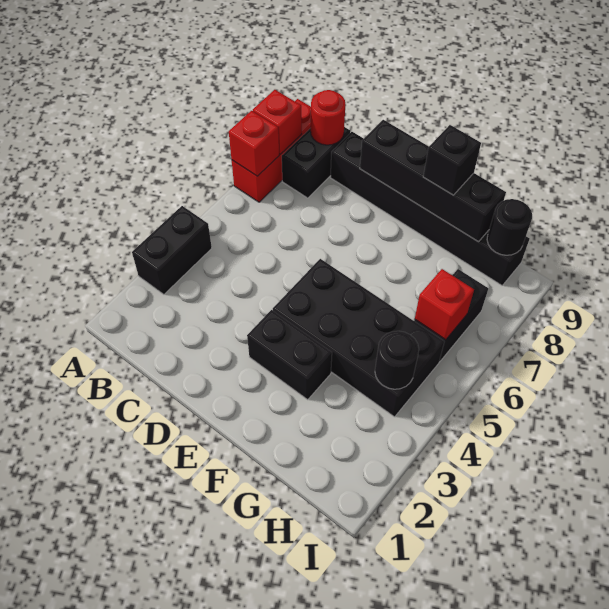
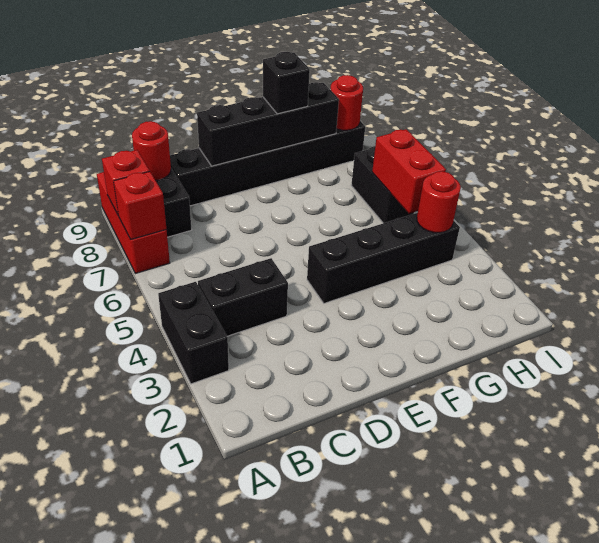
black brick E3:F3 level 1 -> black brick B4:C4 level 1
black brick E4:H5 level 1 -> black brick E4:H4 level 1
black round brick H4 level 2 -> red round brick H4 level 2
red brick H6 level 2 -> red brick H5:H6 level 2
black round brick H9 level 2 -> red round brick H9 level 2

